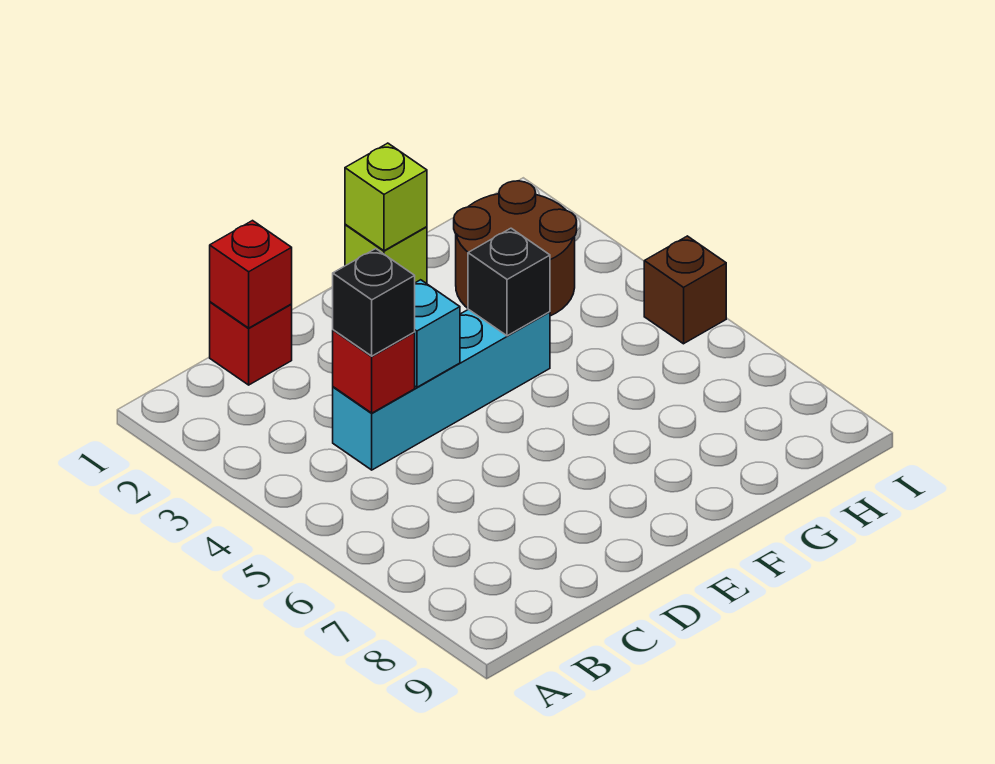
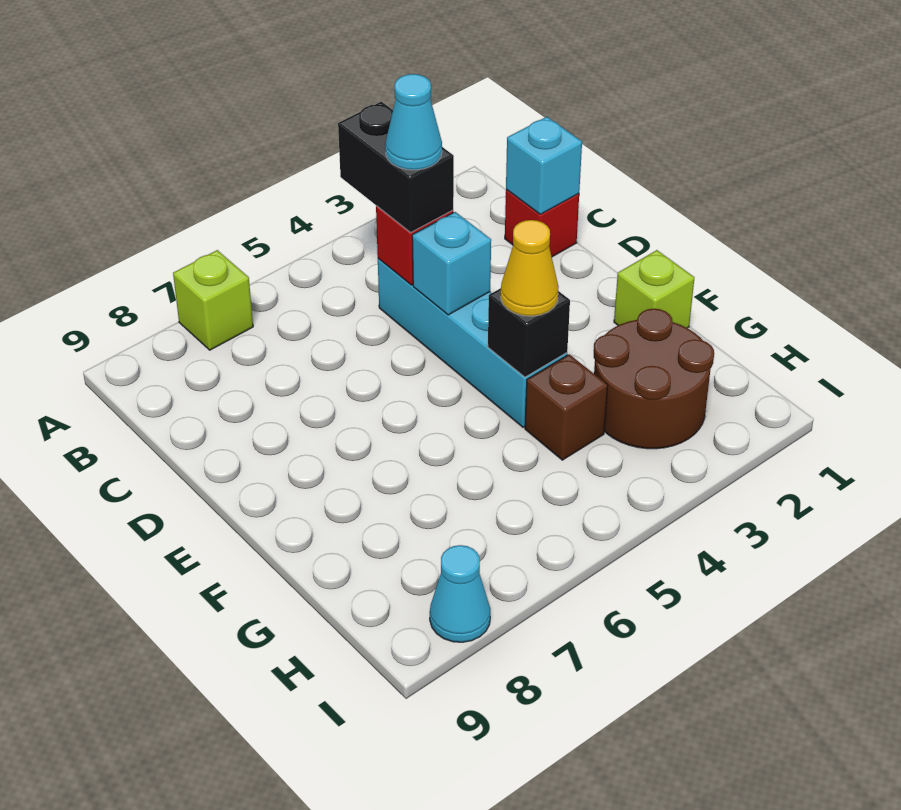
red brick C1 level 2 -> cyan brick C1 level 2
black brick C4 level 3 -> black brick B4:C4 level 3
none -> cyan cone C4 level 4
lime brick F1 level 2 -> lime brick A7 level 1
none -> yellow cone F4 level 3
brown brick I5 level 1 -> brown brick G4 level 1
none -> cyan cone I8 level 1

